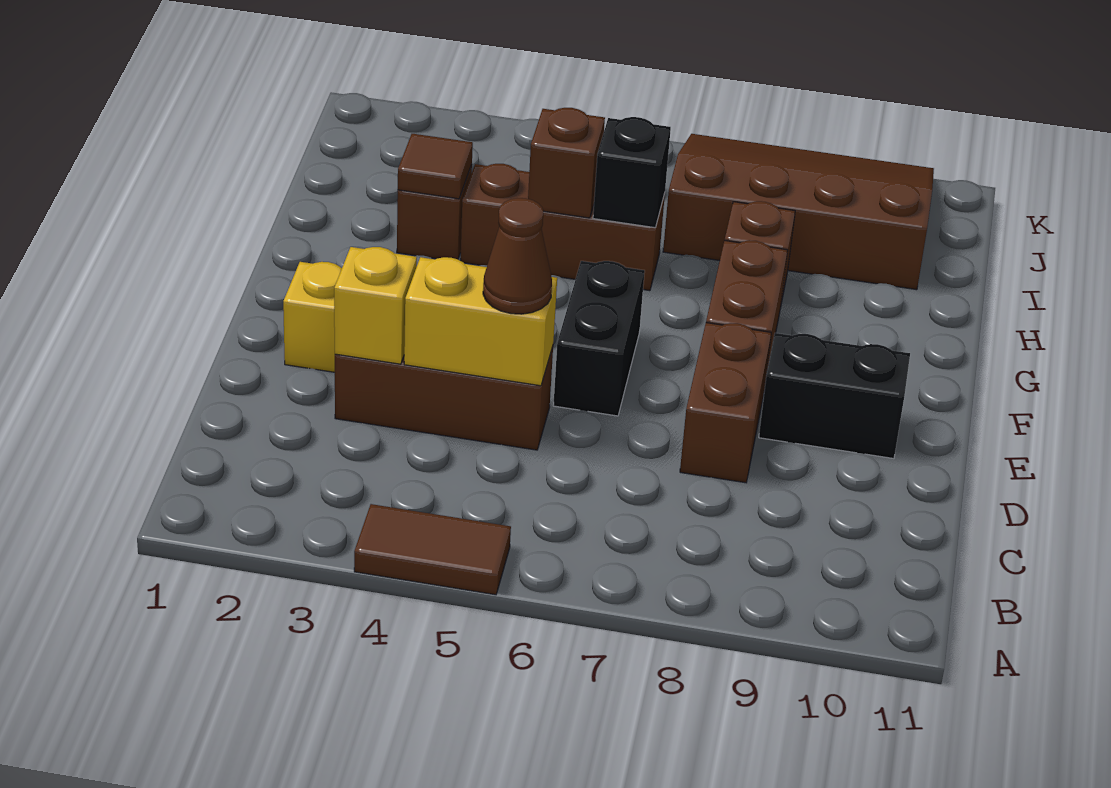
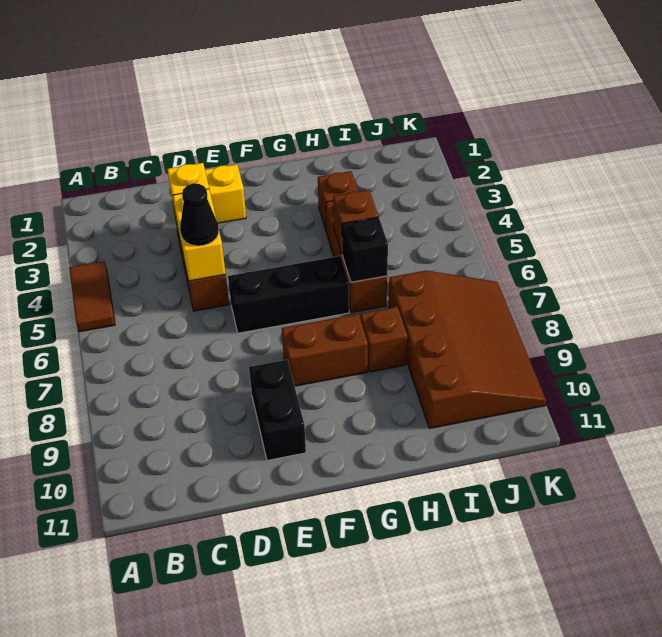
brown cone D5 level 3 -> black cone D5 level 3
brown brick D8:E8 level 1 -> none
black brick E6:F6 level 1 -> black brick E6:G6 level 1
brown tile H3 level 2 -> none

